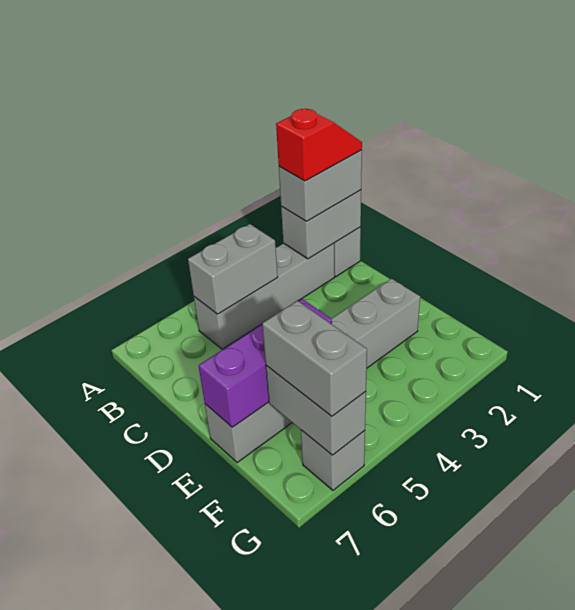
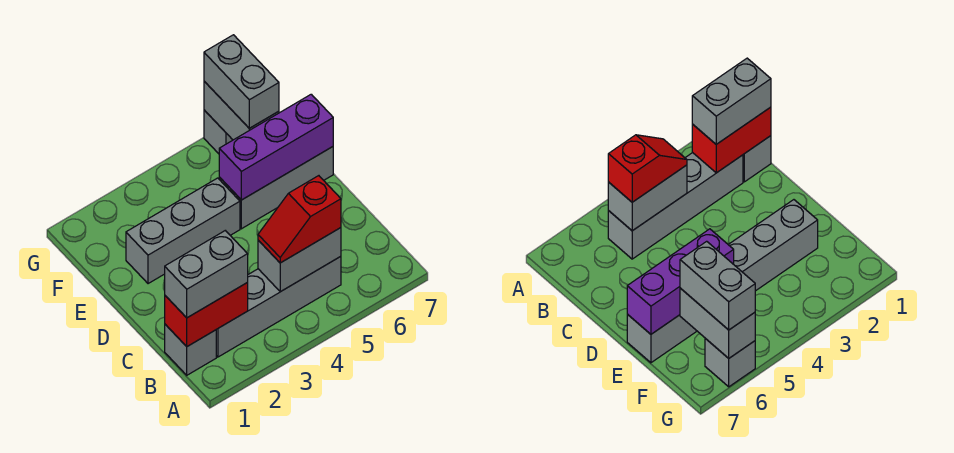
grey brick B1:B2 level 2 -> red brick B1:B2 level 2
red slope B1:B2 level 4 top 2 -> red slope B4:B5 level 3 top 5

